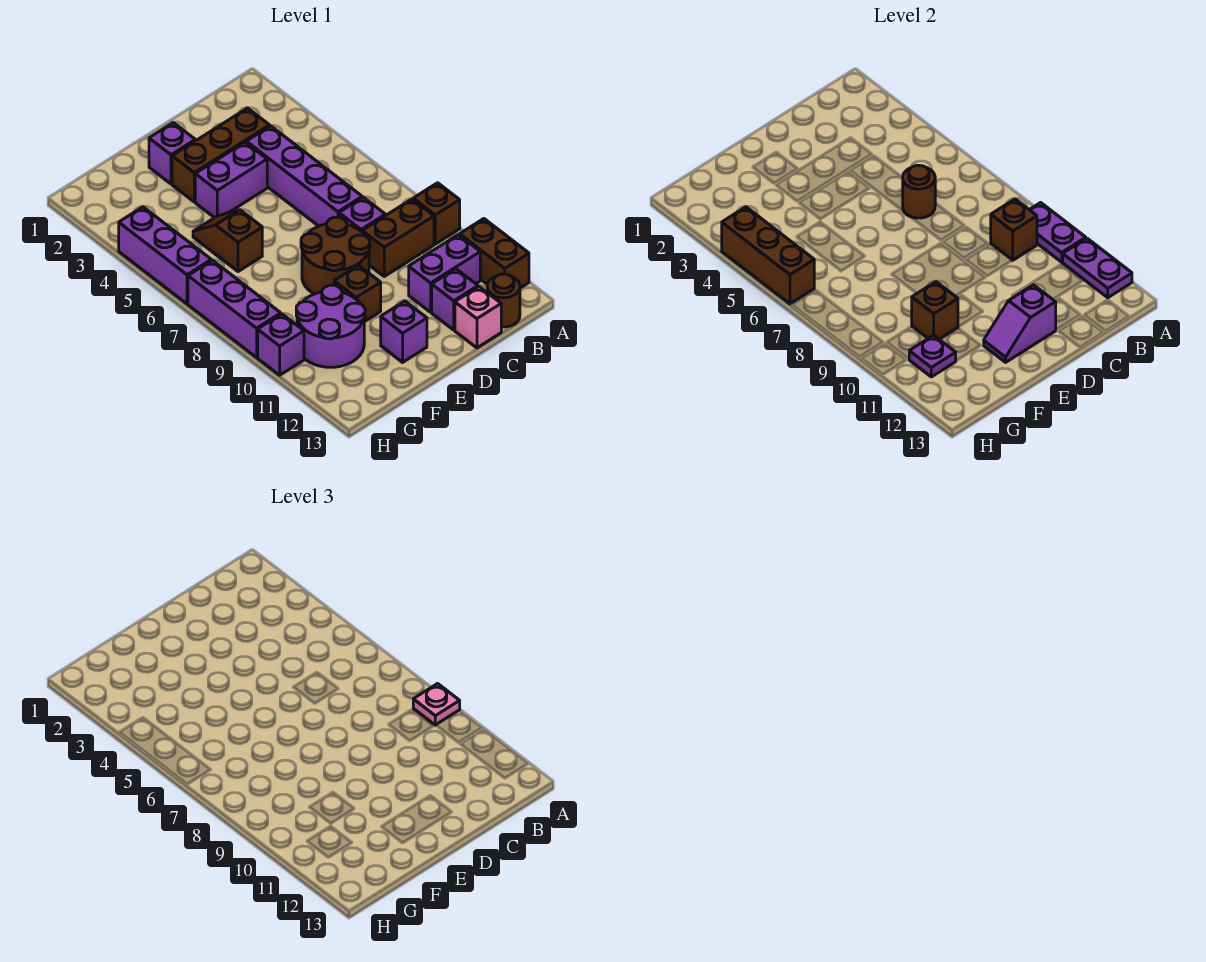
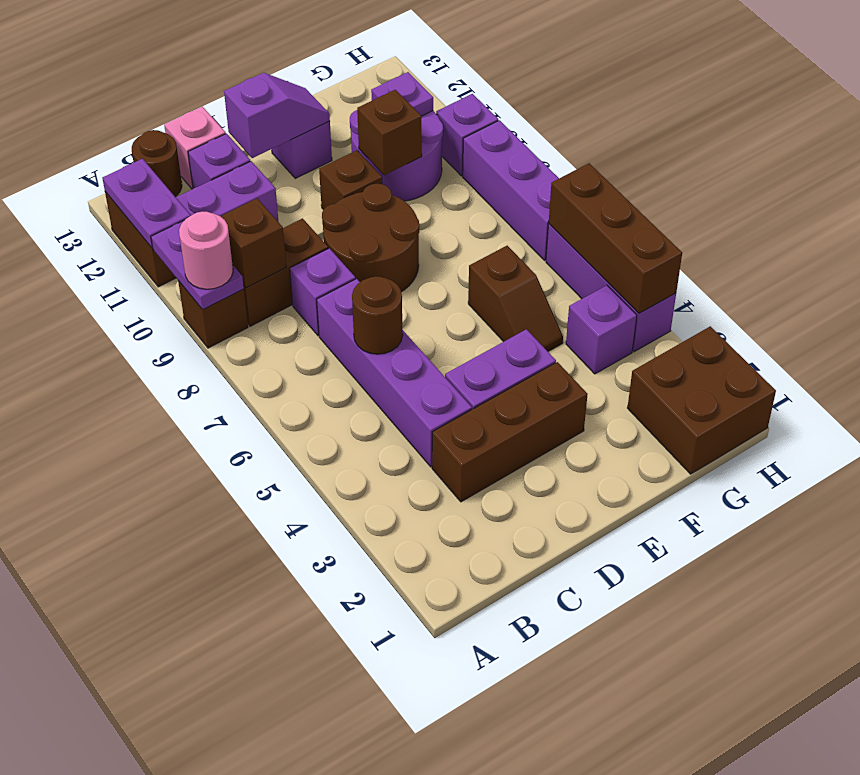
pink plate A9 level 3 -> pink round brick A9 level 3
purple brick E2 level 1 -> purple brick G4 level 1
none -> brown brick G1:H2 level 1

